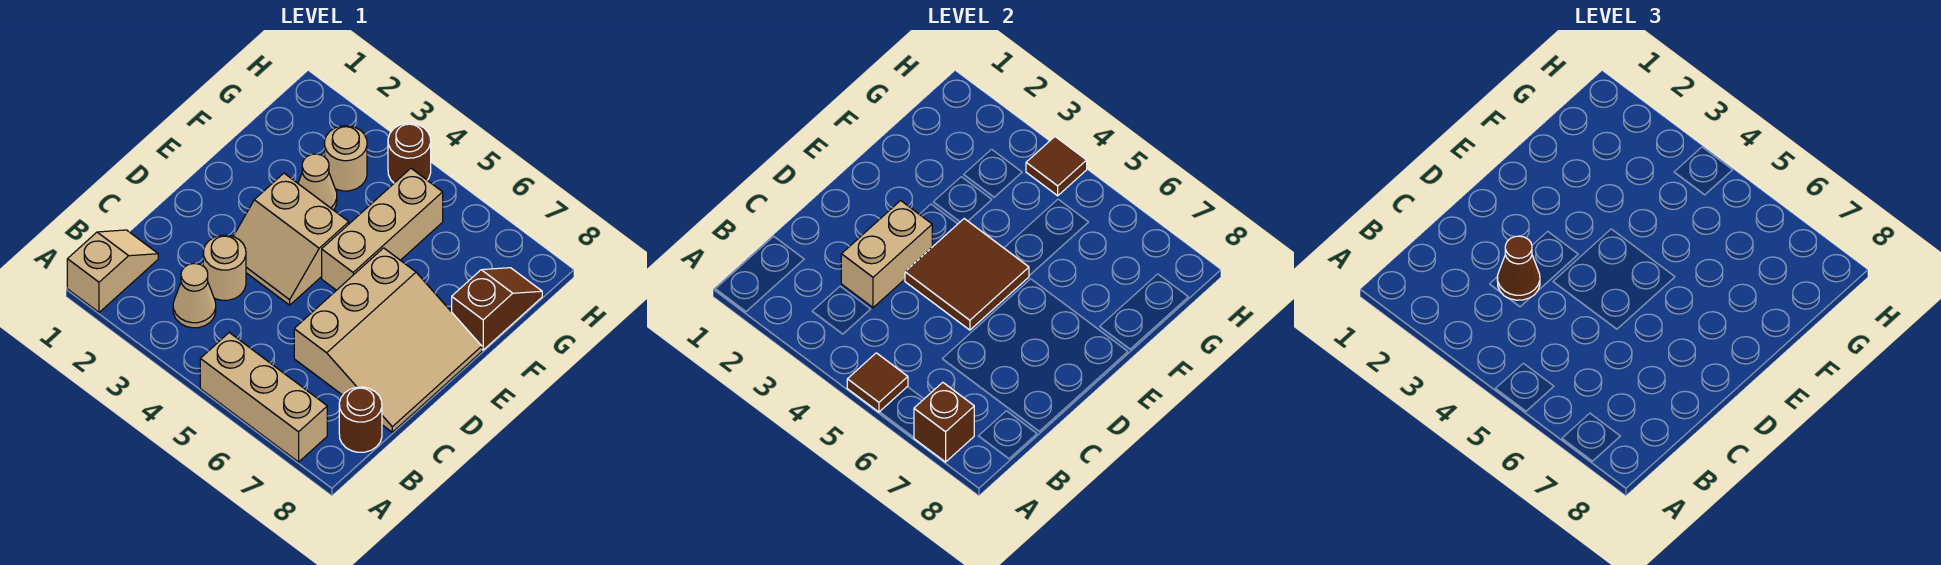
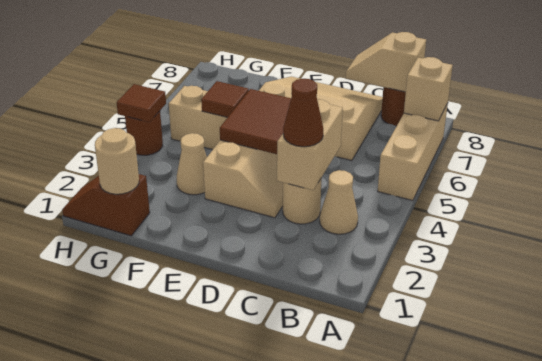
tan slope A1:B1 level 1 top A -> tan slope B8:C8 level 2 top B
brown tile A5 level 2 -> brown tile F5 level 2
brown brick A7 level 2 -> tan brick A7 level 2
tan brick C3:D3 level 2 -> tan brick C3:C4 level 2
brown slope F8:G8 level 1 top F -> brown slope G1:H1 level 1 top G
tan round brick G3 level 1 -> tan round brick G1 level 2

